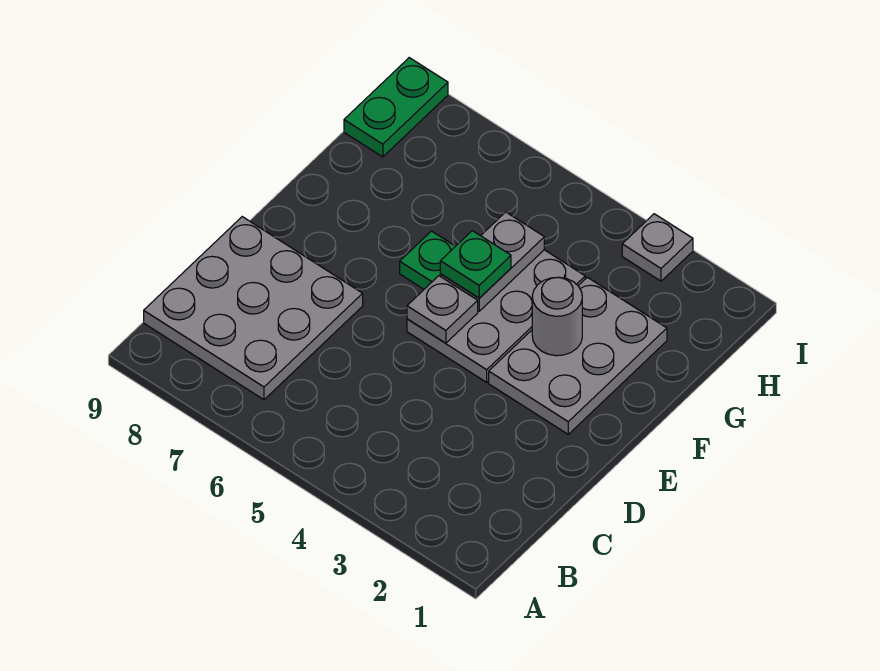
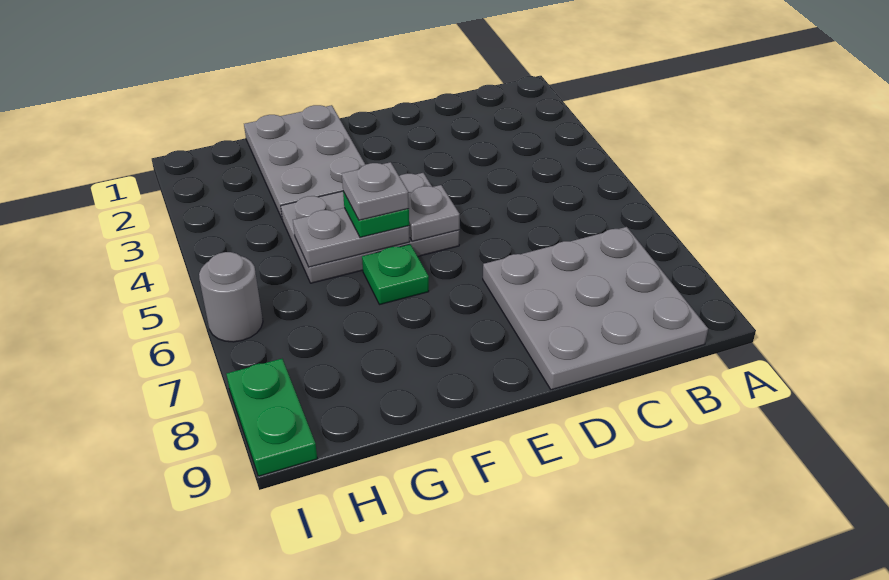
grey plate E2:G3 level 1 -> grey plate F1:G3 level 1
grey round brick F3 level 2 -> grey round brick I6 level 1
green plate H9:I9 level 1 -> green plate I8:I9 level 1
grey plate I3 level 1 -> grey plate F5 level 4

